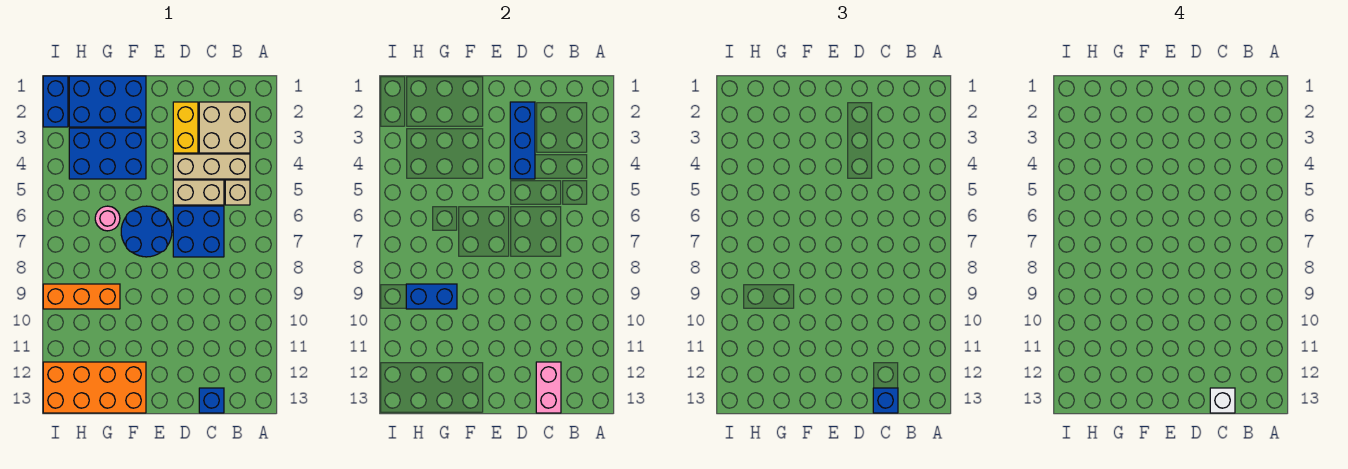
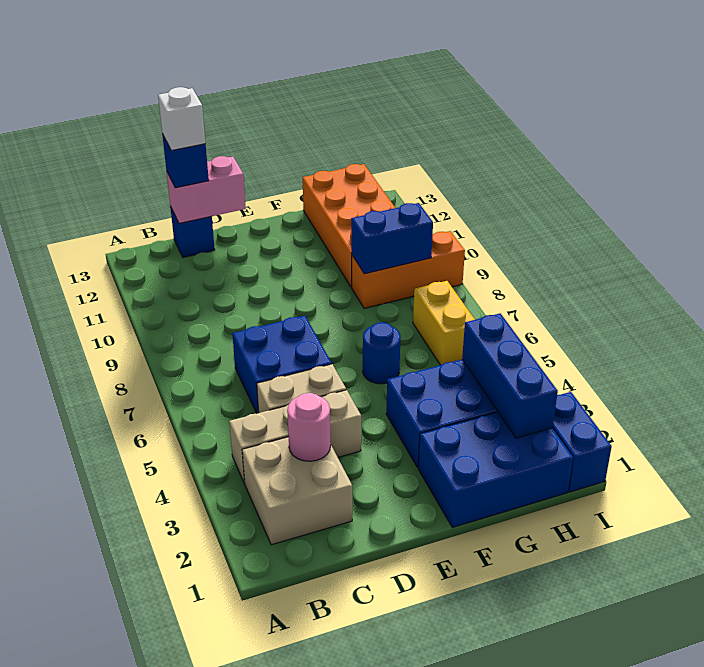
tan brick B5 level 1 -> none
pink brick C12:C13 level 2 -> pink brick C13:D13 level 2
yellow brick D2:D3 level 1 -> yellow brick H6:H7 level 1
blue brick D2:D4 level 2 -> blue brick H2:H4 level 2
blue round brick E6:F7 level 1 -> blue round brick F6 level 1
orange brick F12:I13 level 1 -> orange brick G10:H13 level 1
pink round brick G6 level 1 -> pink round brick C3 level 2

